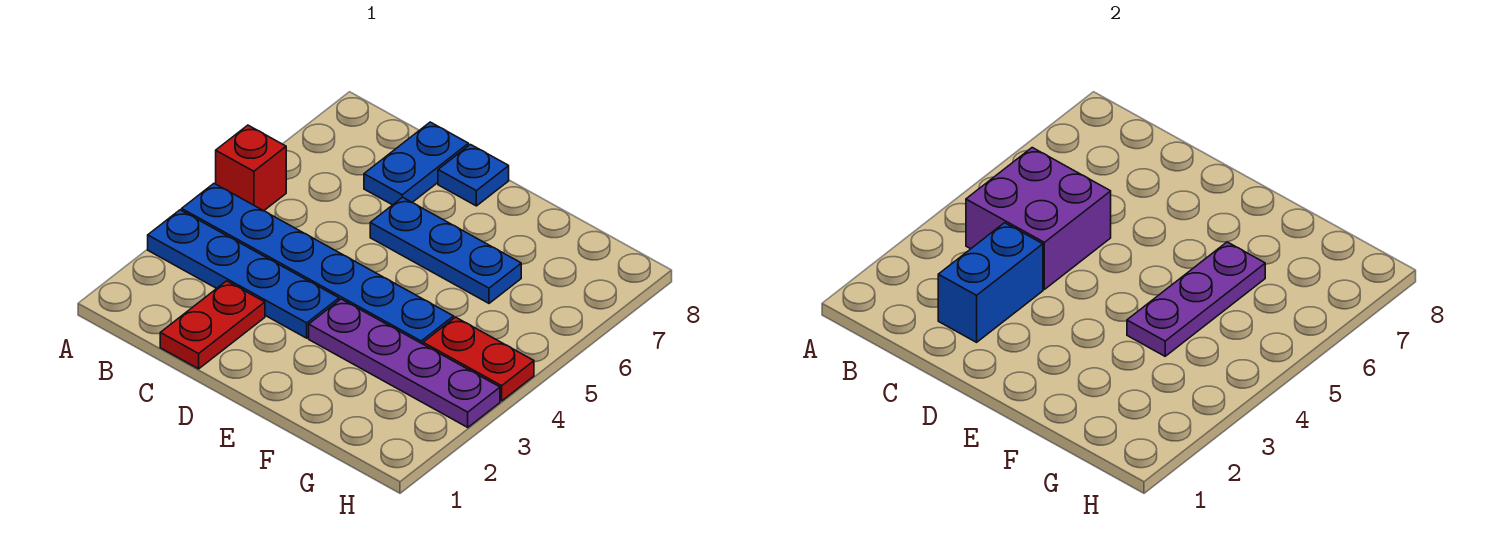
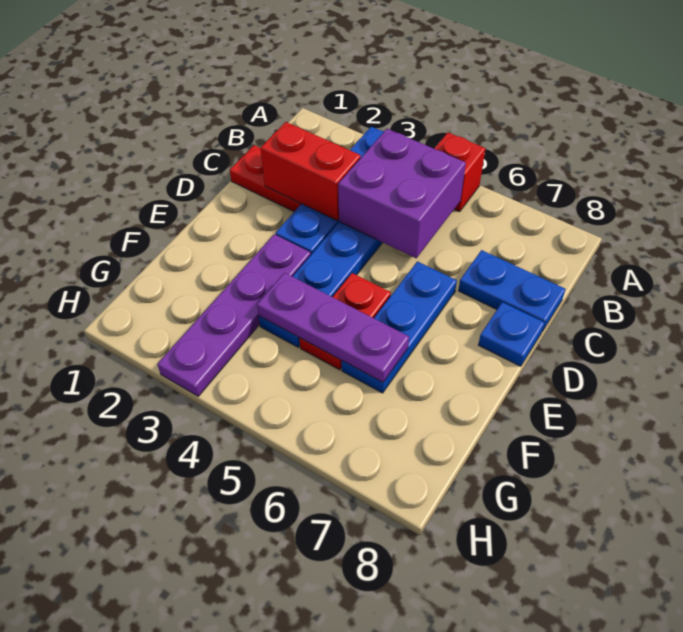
blue brick C2:C3 level 2 -> red brick C2:C3 level 2
red plate G4:H4 level 1 -> red plate E5:F5 level 1

